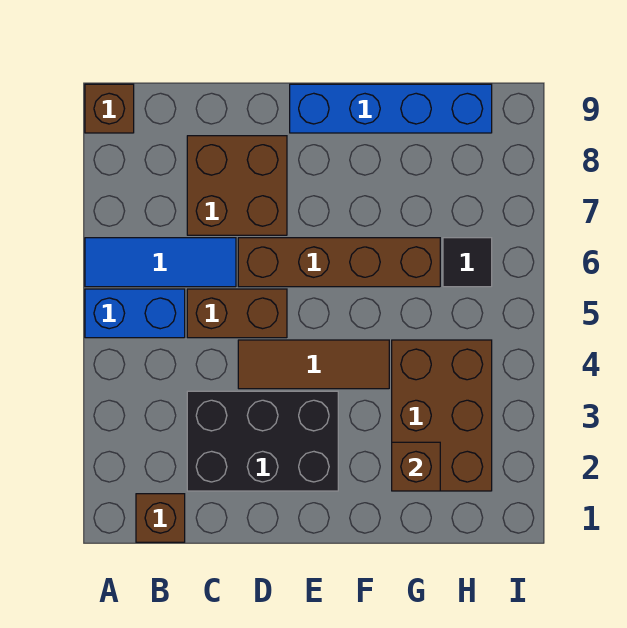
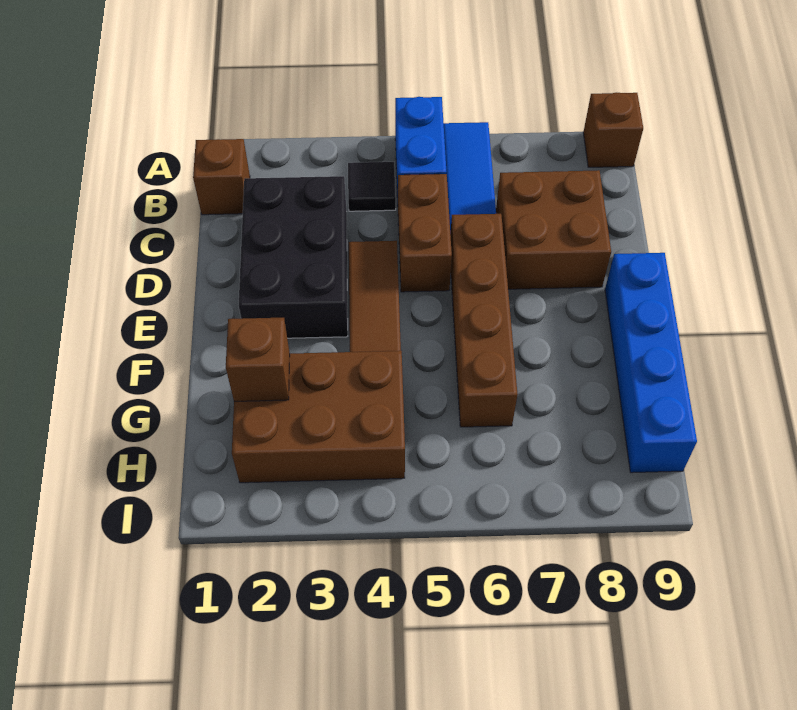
black tile H6 level 1 -> black tile B4 level 1

